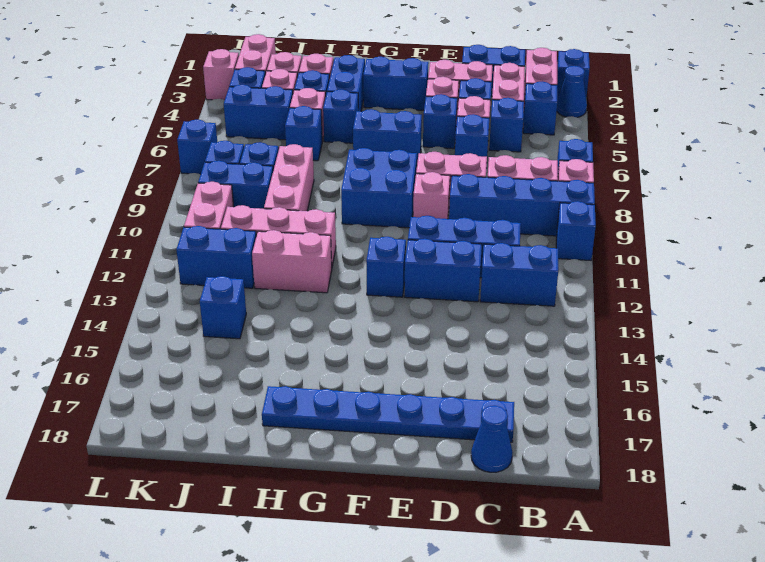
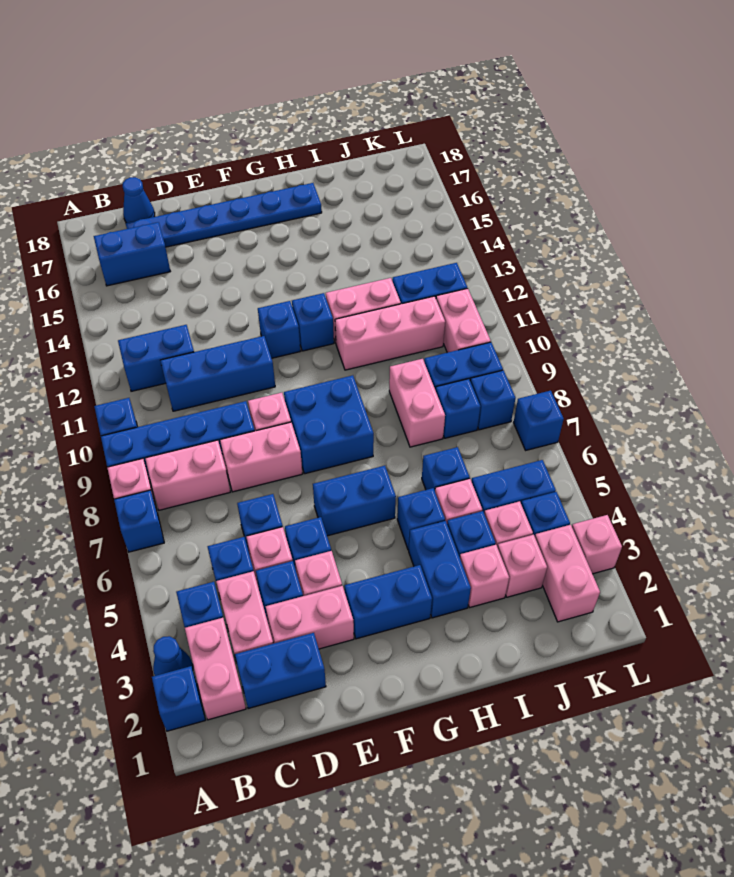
blue brick D12:E12 level 1 -> blue brick B16:C16 level 1
pink brick I8:I10 level 1 -> pink brick I8:I9 level 1
blue brick J14 level 1 -> blue brick G12 level 1

